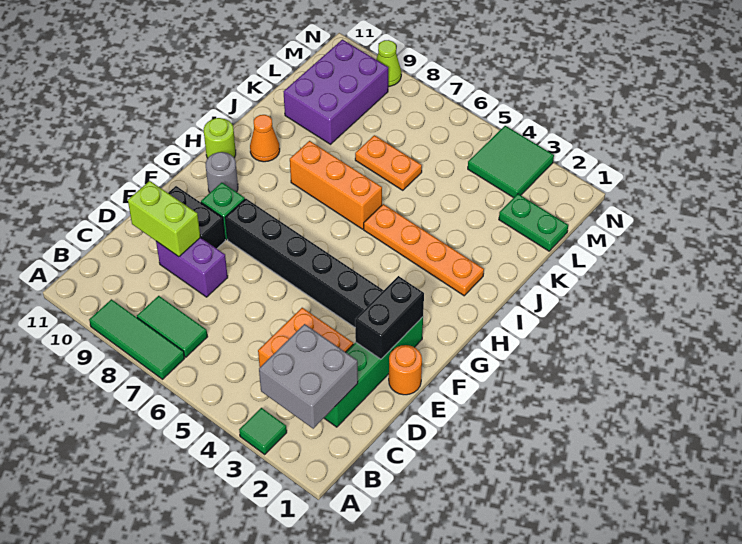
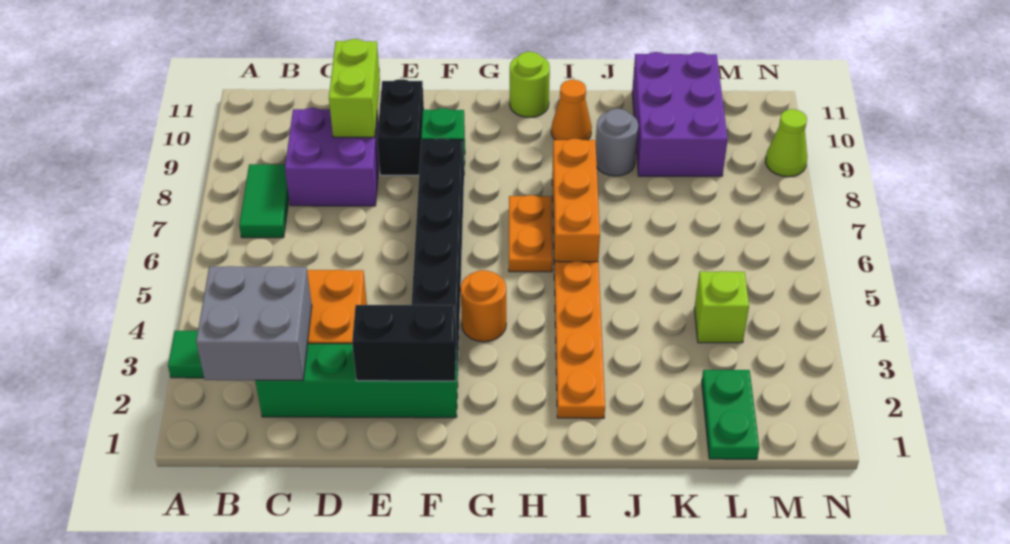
green tile A7:A9 level 1 -> none
purple brick D8:D9 level 1 -> purple brick C8:D9 level 1
orange round brick E1 level 1 -> orange round brick G4 level 1
grey round brick G10 level 1 -> grey round brick J9 level 1
orange plate K6:K7 level 1 -> orange plate H6:H7 level 1
purple brick K9:M10 level 1 -> purple brick K9:L11 level 1
none -> lime brick L4 level 1
green tile M3:N4 level 1 -> none

